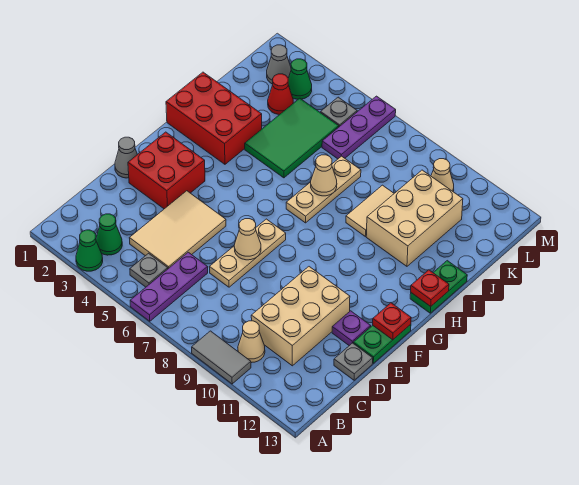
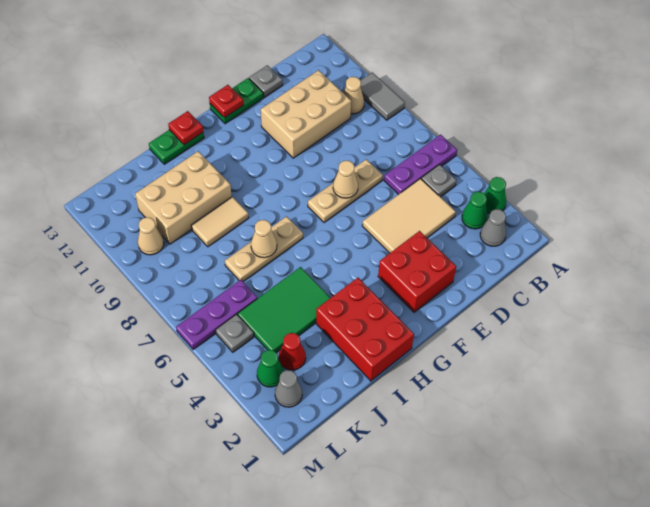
grey cone E1 level 1 -> grey cone B2 level 1
purple plate E12 level 1 -> none

